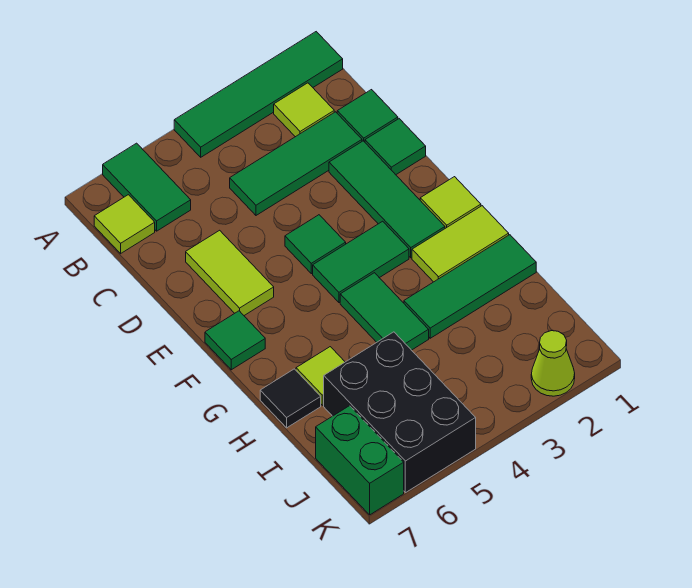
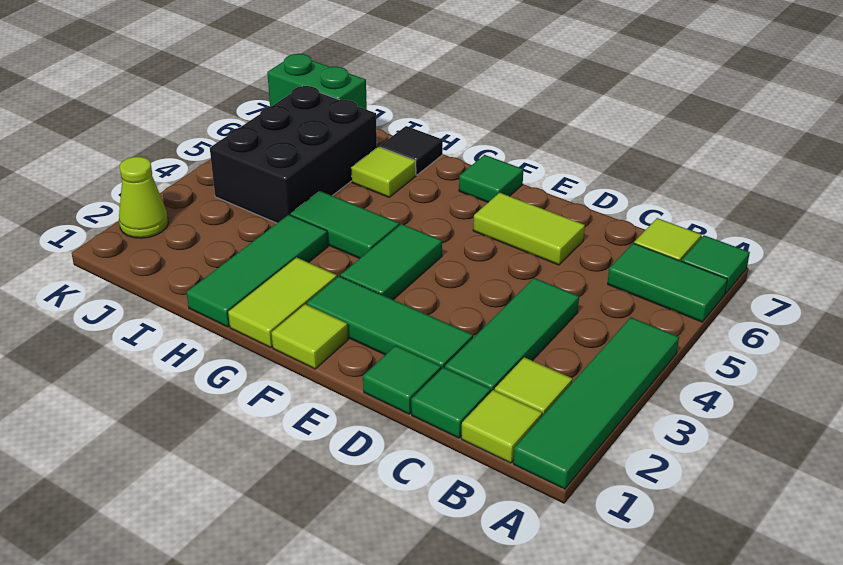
none -> lime tile B1 level 1
green tile E4 level 1 -> green tile A7 level 1
black brick I5:K6 level 1 -> black brick I4:J6 level 1

